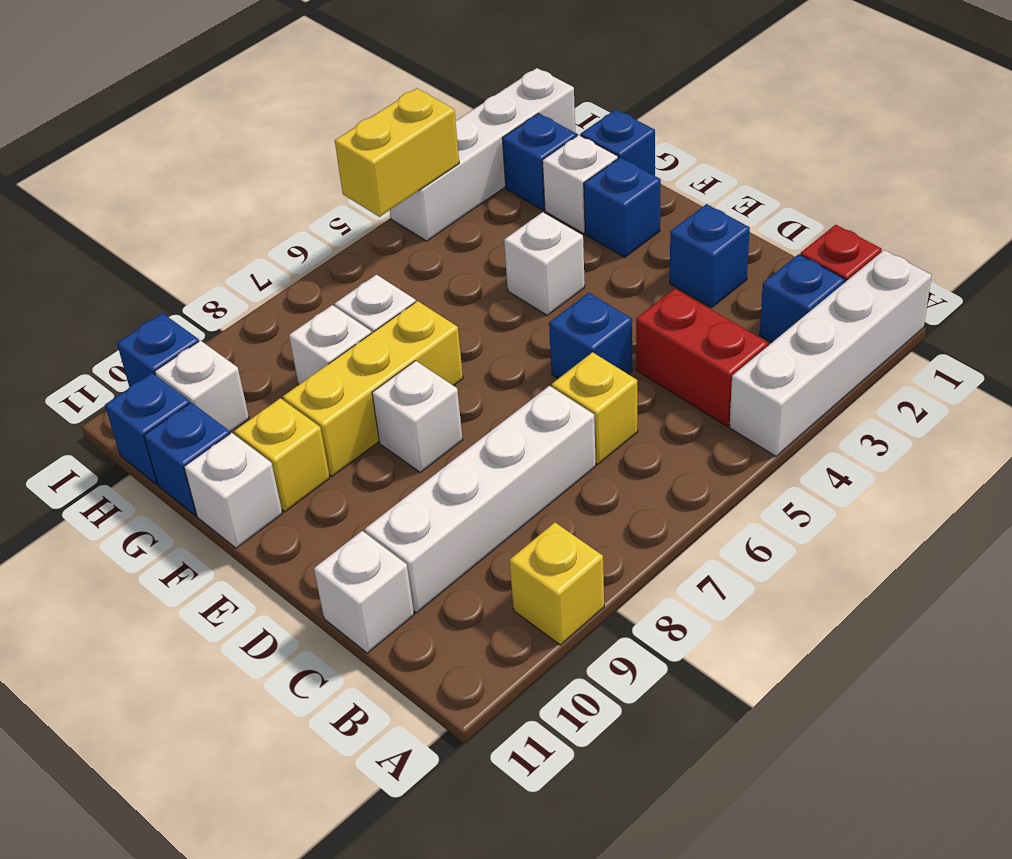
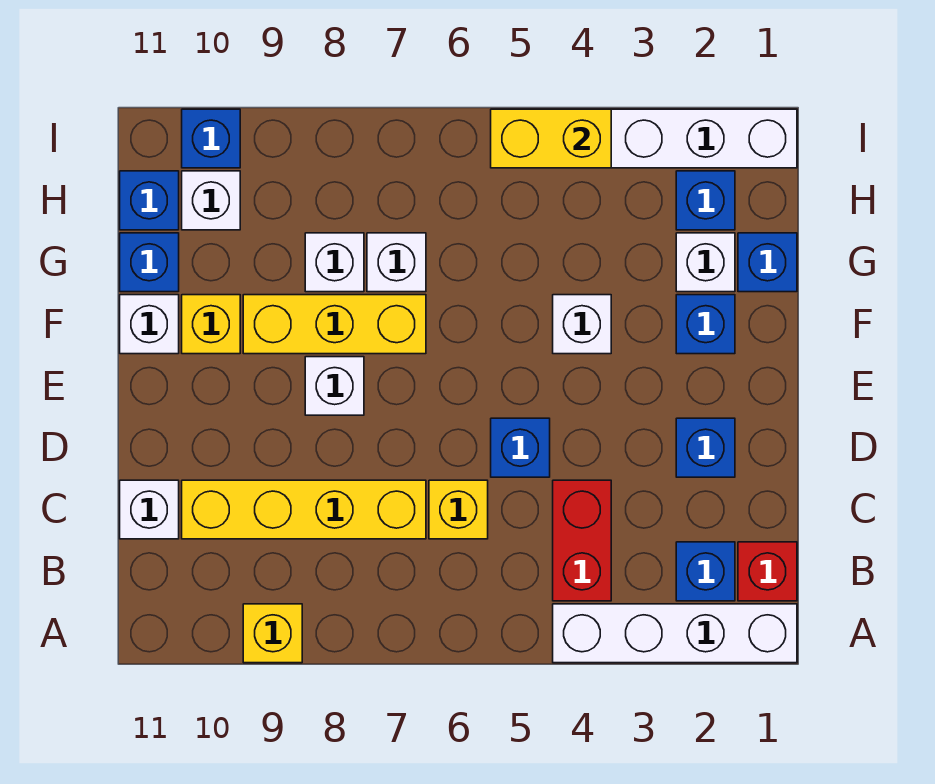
white brick C7:C10 level 1 -> yellow brick C7:C10 level 1

